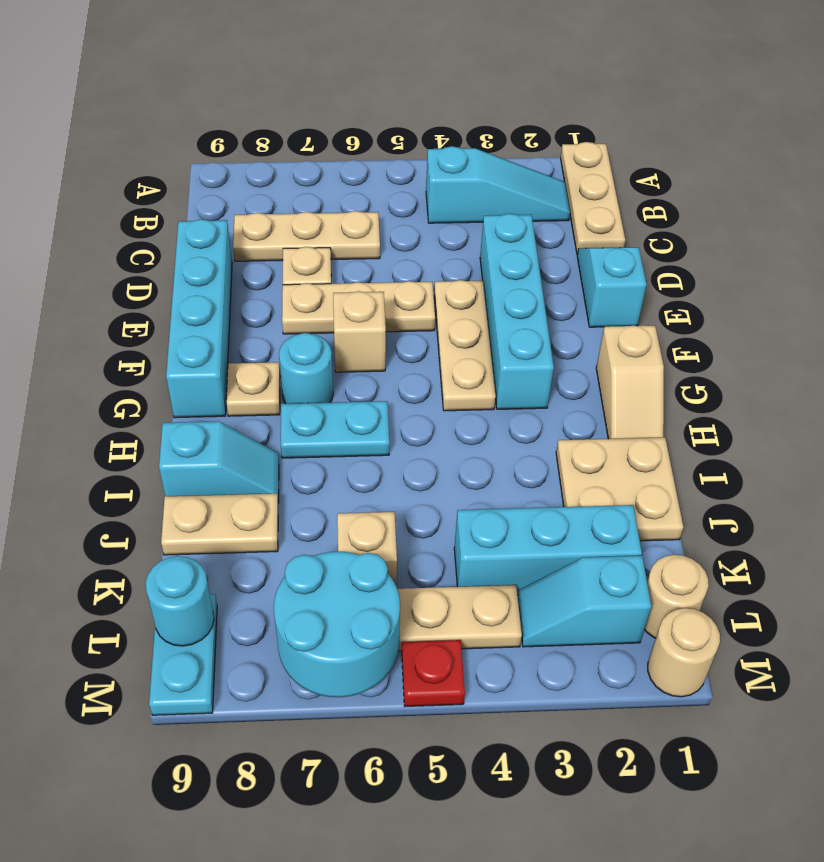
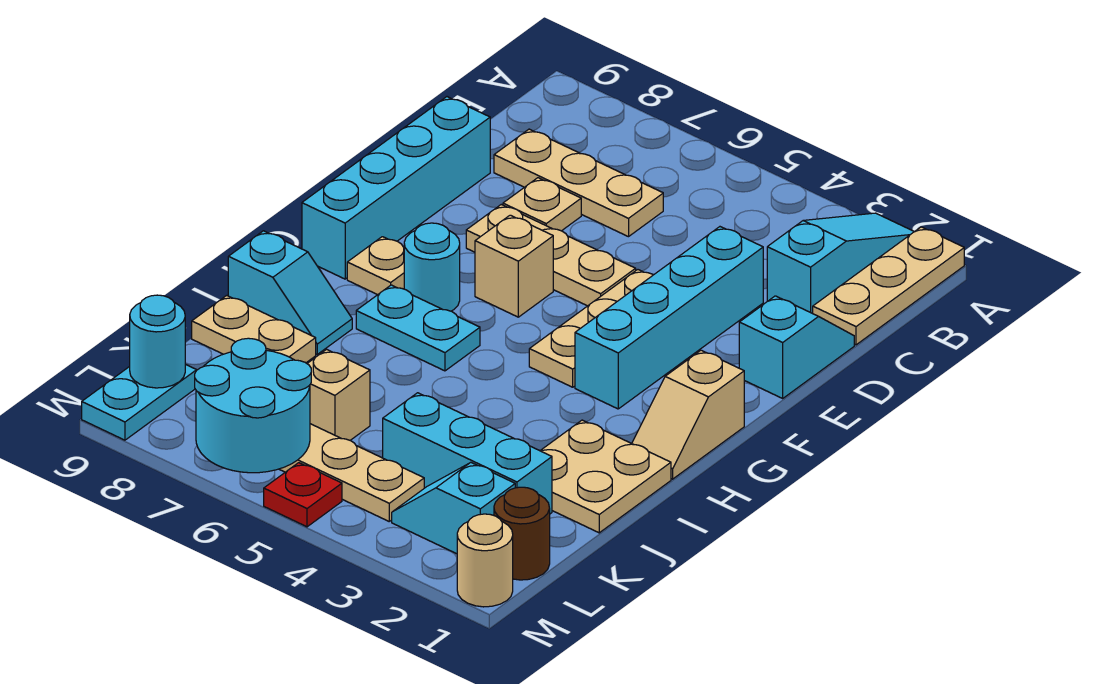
cyan slope B2:B4 level 1 top 4 -> cyan slope A2:C2 level 1 top C
tan round brick L1 level 1 -> brown round brick L1 level 1

